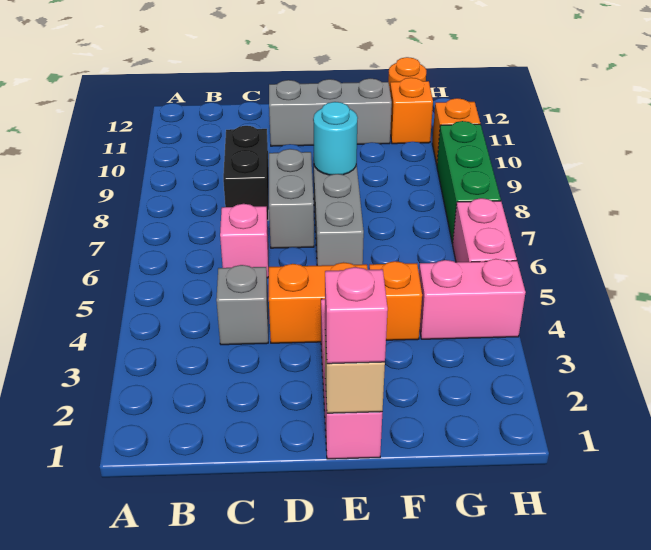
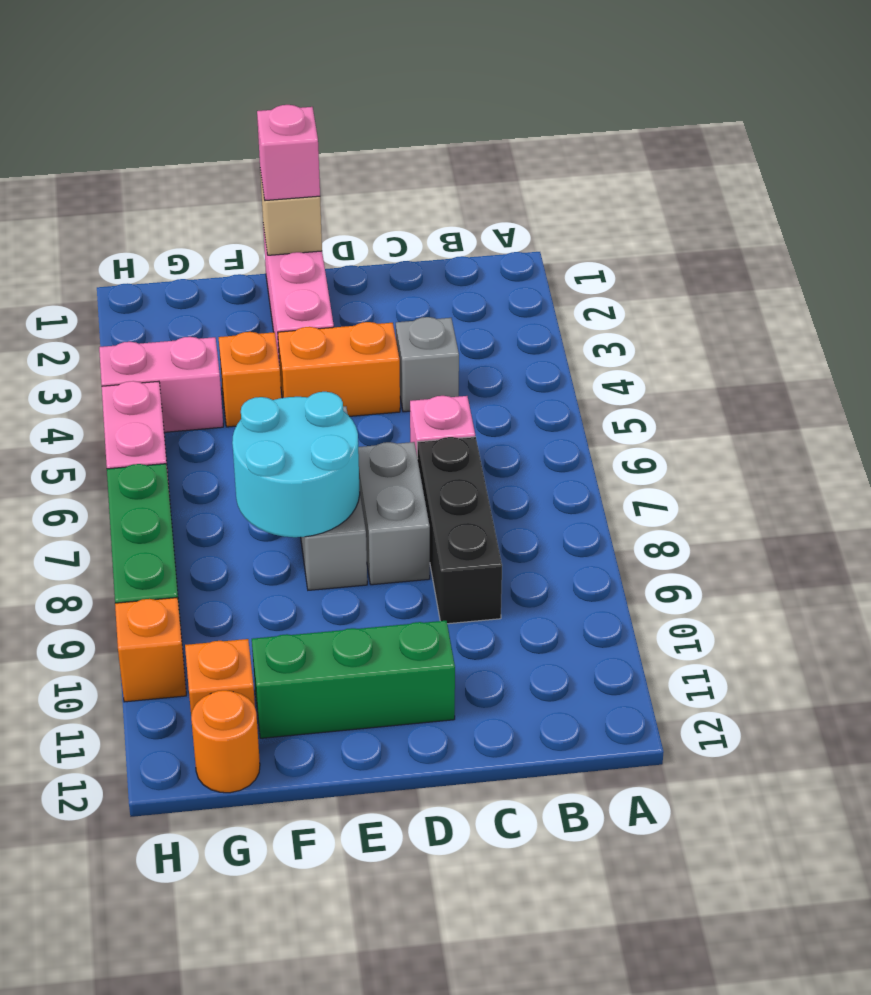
black brick C8:C9 level 1 -> black brick C7:C9 level 1
grey brick D11:F11 level 1 -> green brick D11:F11 level 1
cyan round brick E8 level 2 -> cyan round brick E7:F8 level 2

